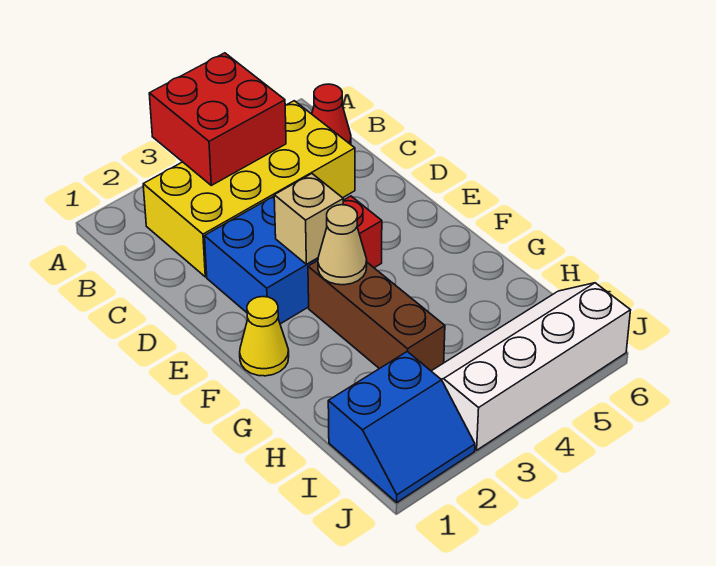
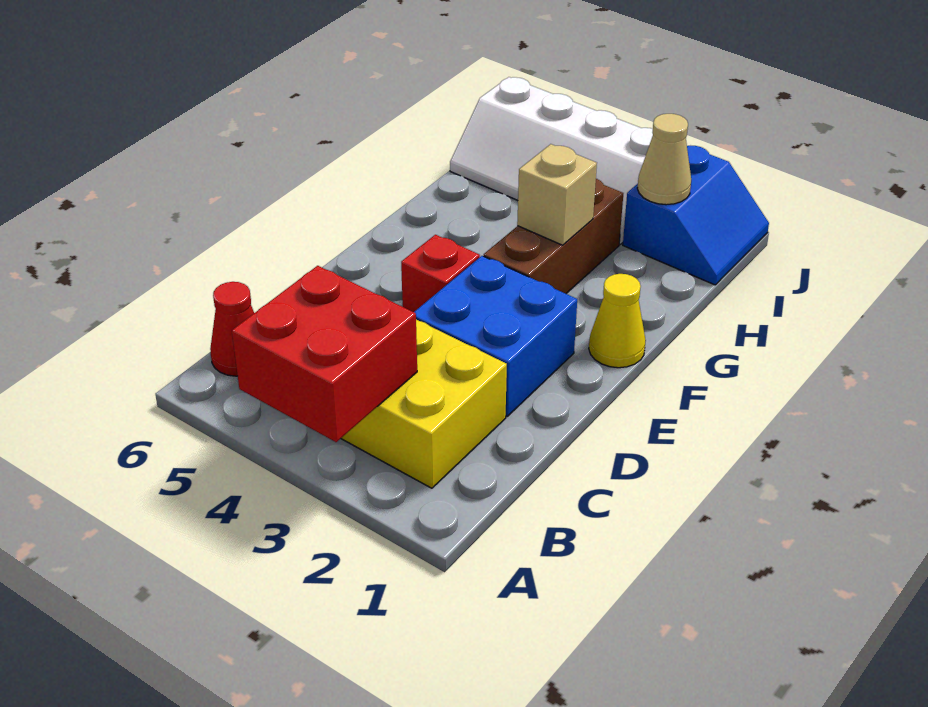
tan brick E3 level 2 -> tan brick G3 level 2
tan cone F3 level 2 -> tan cone I2 level 2
blue slope I1:J2 level 1 top I -> blue slope I1:J2 level 1 top 2

